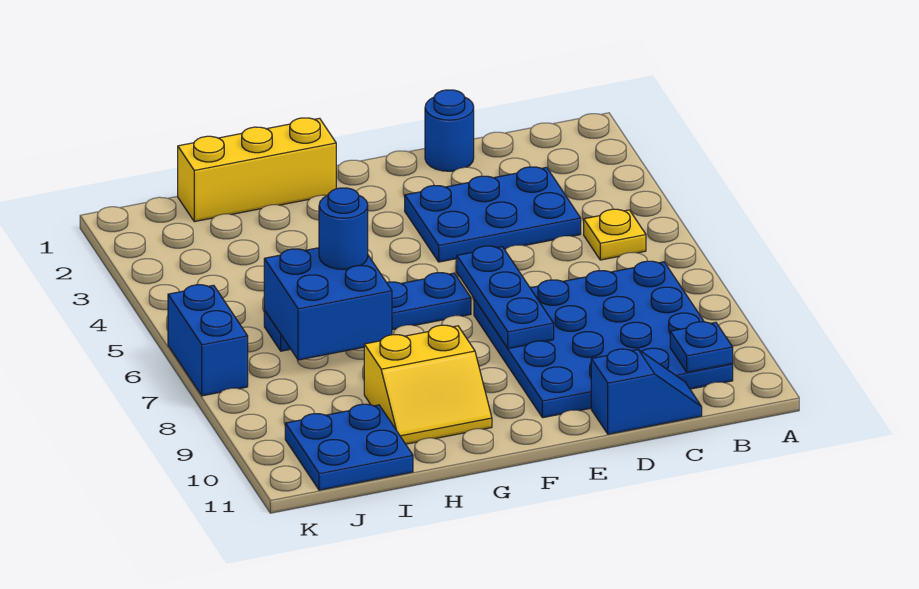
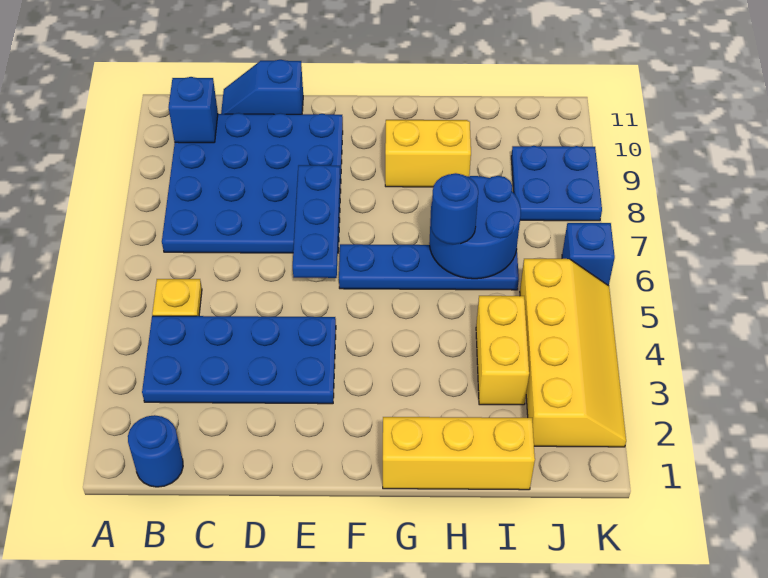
blue plate B10 level 2 -> blue brick B10 level 2
blue plate C3:E4 level 1 -> blue plate B3:E4 level 1
blue round brick D1 level 1 -> blue round brick B1 level 1
blue brick H6:I7 level 2 -> blue round brick H6:I7 level 2
none -> yellow brick I3:I4 level 1
blue plate I10:J11 level 1 -> blue plate J8:K9 level 1
none -> yellow slope J2:K5 level 1 top J
blue brick K6:K7 level 1 -> blue brick K6 level 1

